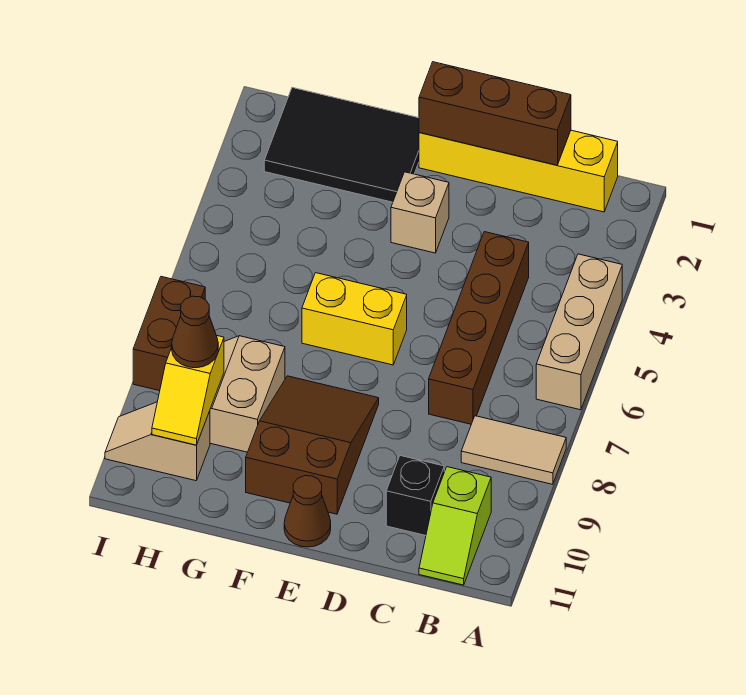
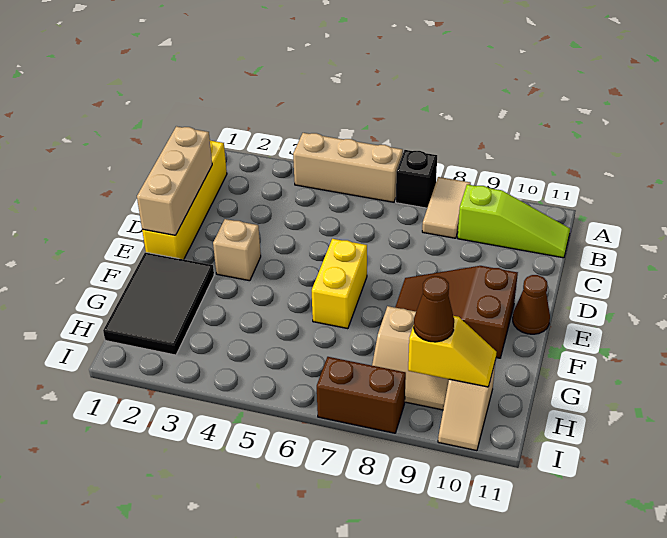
lime slope B10:B11 level 1 top 10 -> lime slope B9:B11 level 1 top 9
brown brick C1:E1 level 2 -> tan brick C1:E1 level 2
brown brick C4:C7 level 1 -> none
black brick C10 level 1 -> black brick A7 level 1

